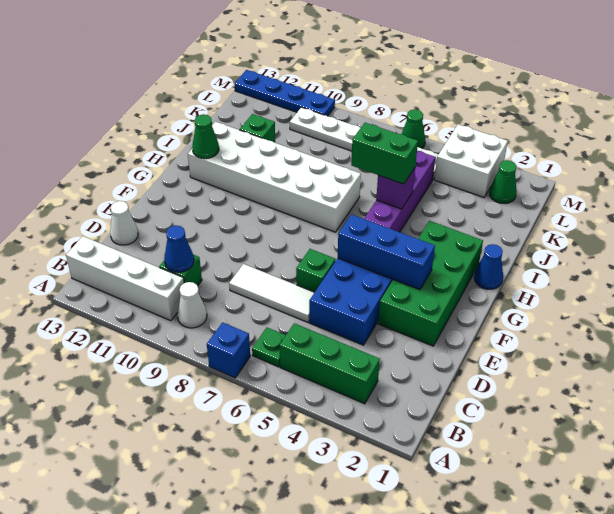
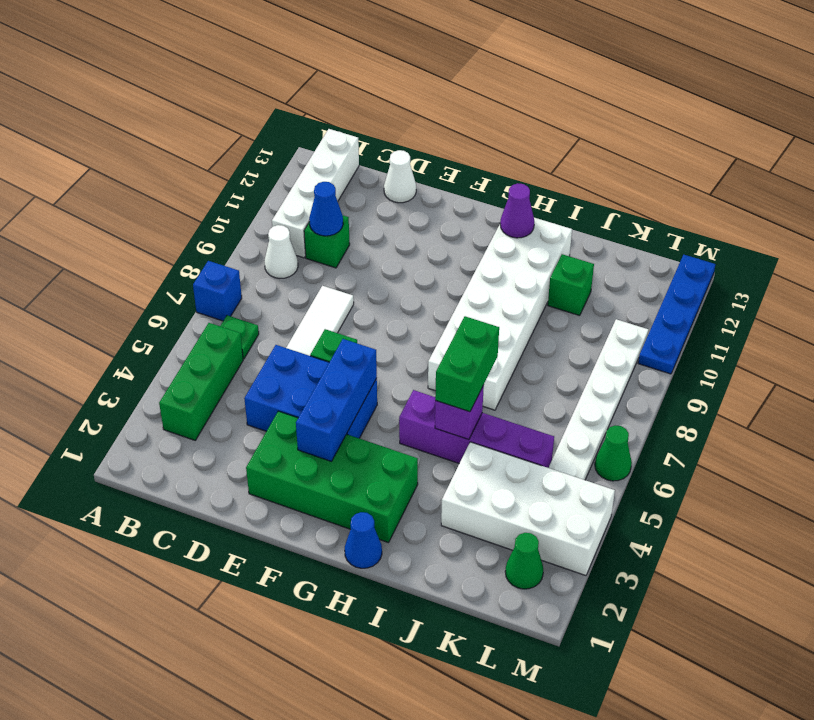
green cone H12 level 2 -> purple cone H12 level 2
white brick L3:M4 level 1 -> white brick J3:M4 level 1

